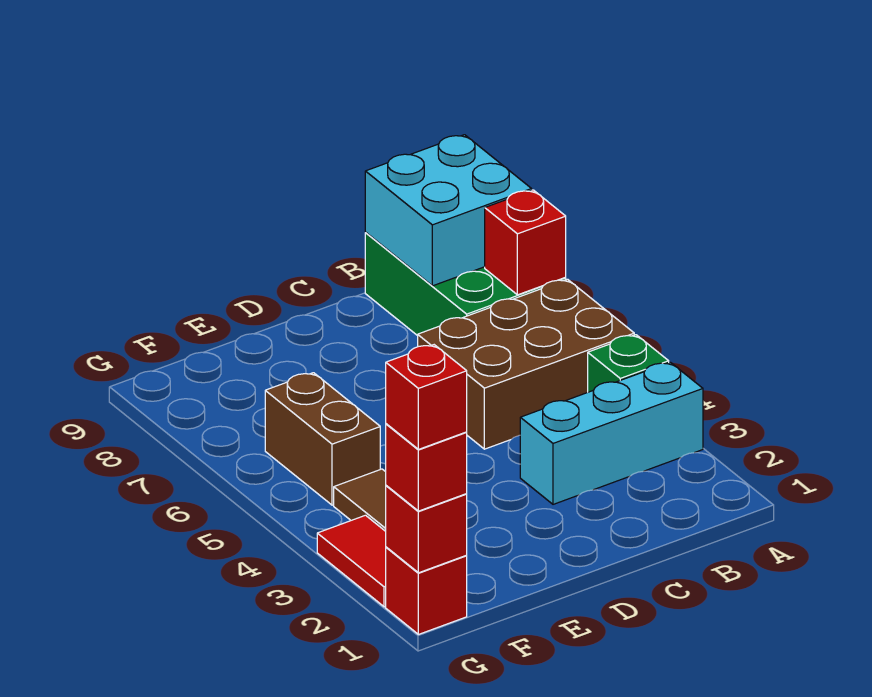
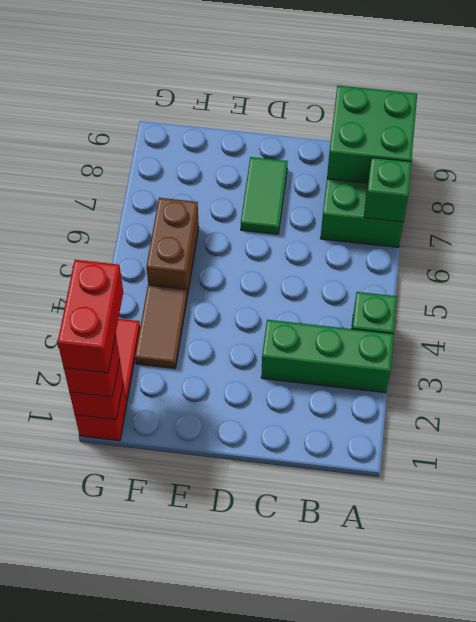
cyan brick A3:C3 level 1 -> green brick A3:C3 level 1
brown brick A5:C6 level 1 -> none
red brick A7 level 2 -> green brick A7 level 2
cyan brick A8:B9 level 2 -> green brick A8:B9 level 2
none -> green tile D7:D8 level 1
red brick G1 level 4 -> red brick G1:G2 level 4

